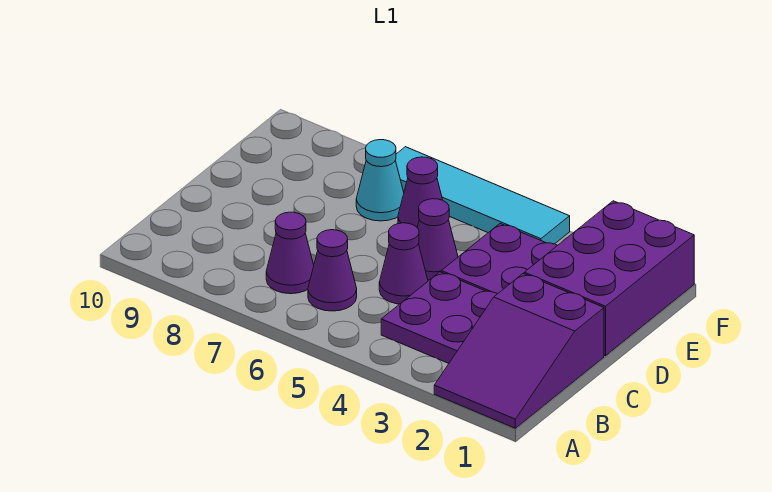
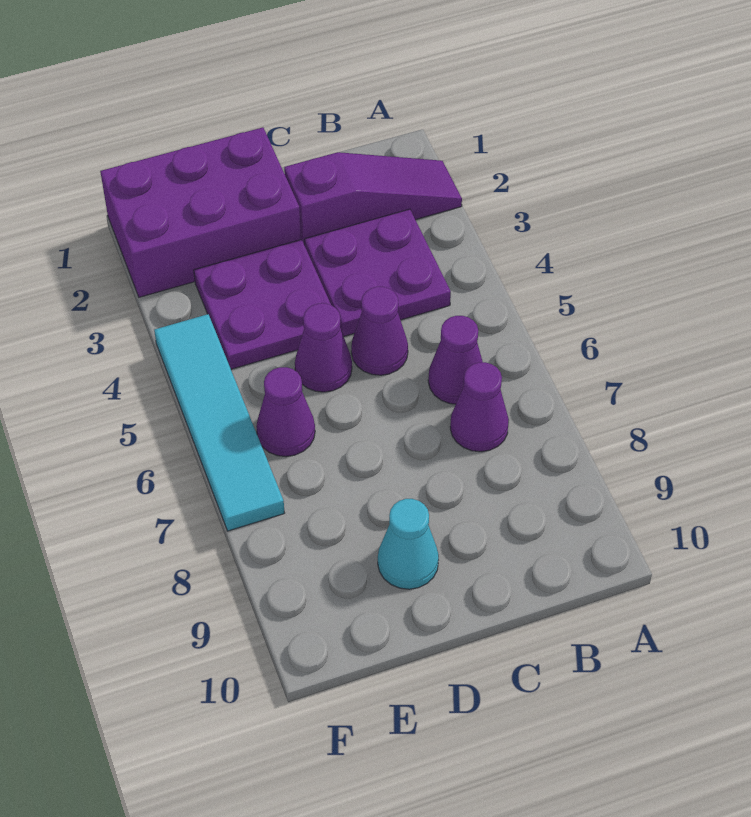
purple slope A1:C2 level 1 top C -> purple slope A2:C2 level 1 top C
cyan cone E7 level 1 -> cyan cone D9 level 1

